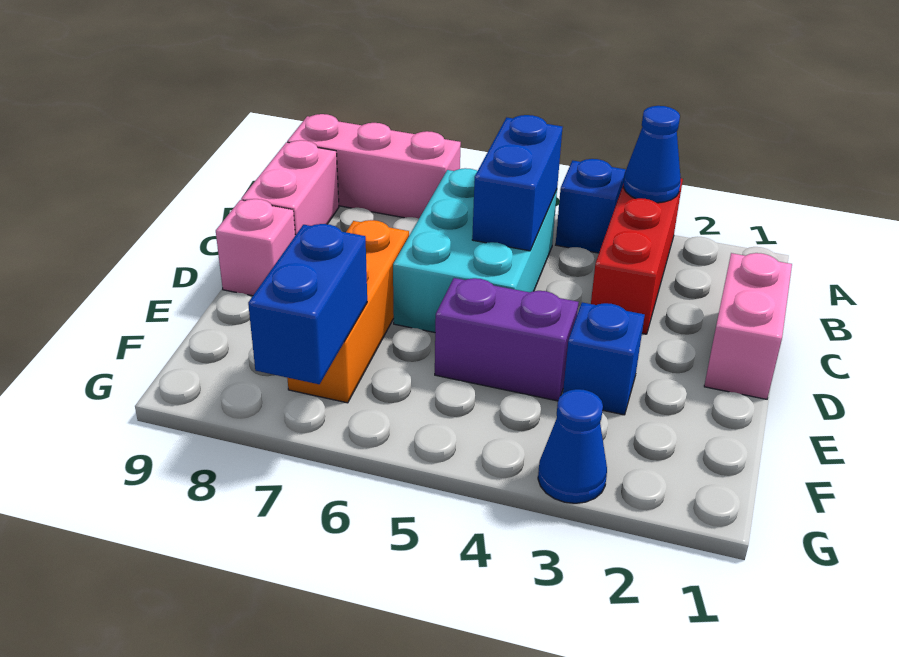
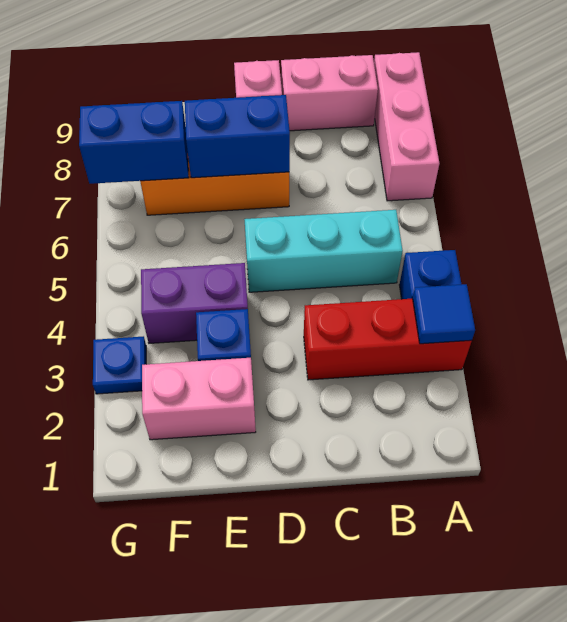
blue cone A3 level 2 -> blue tile A3 level 2
cyan brick B5:D6 level 1 -> cyan brick B5:D5 level 1
blue brick B5:C5 level 2 -> blue brick D7:E7 level 2
pink brick C1:D1 level 1 -> pink brick E2:F2 level 1
purple brick E4:E5 level 1 -> purple brick E4:F4 level 1
blue cone G3 level 1 -> blue plate G3 level 1

